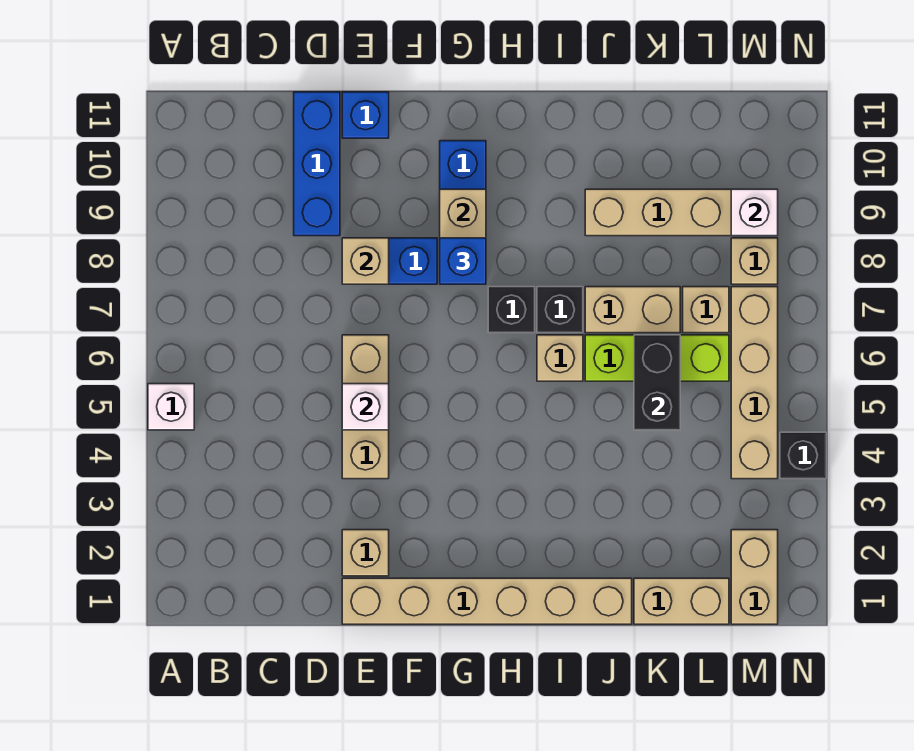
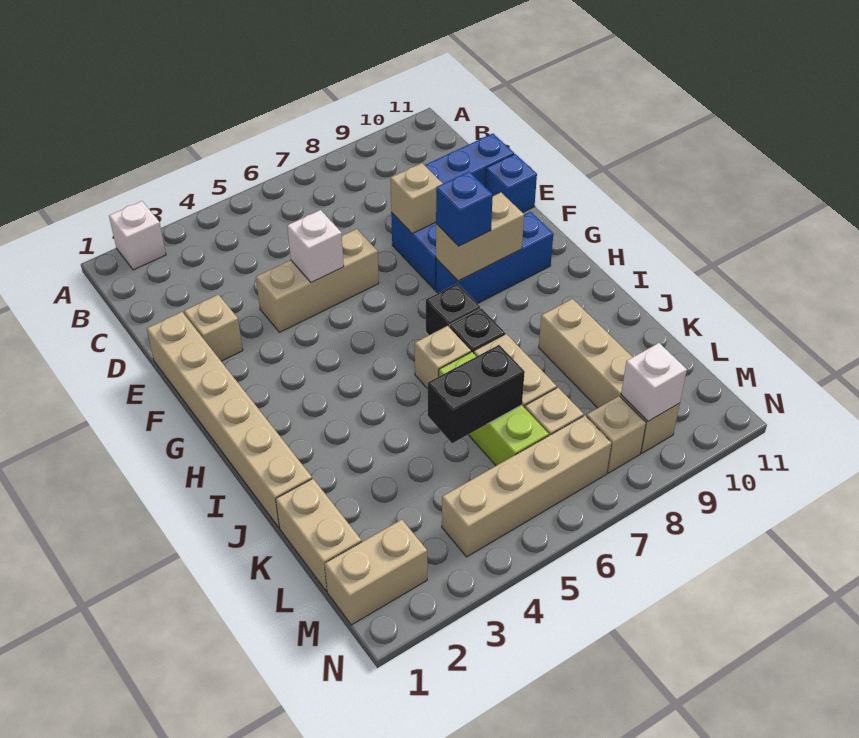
white brick A5 level 1 -> white brick A2 level 1
black brick N4 level 1 -> none

